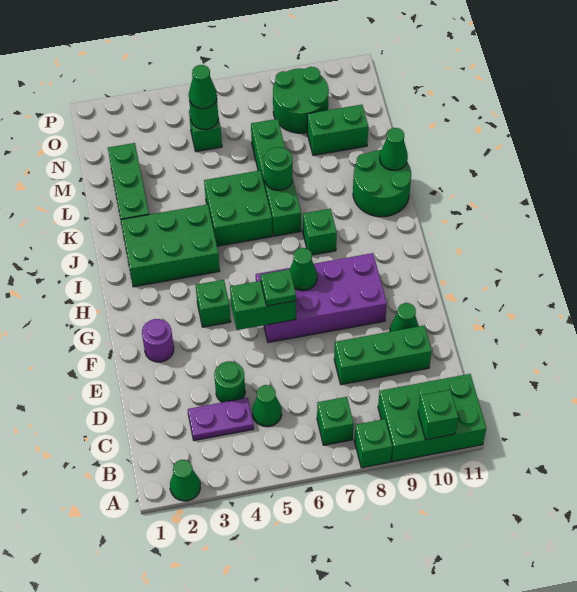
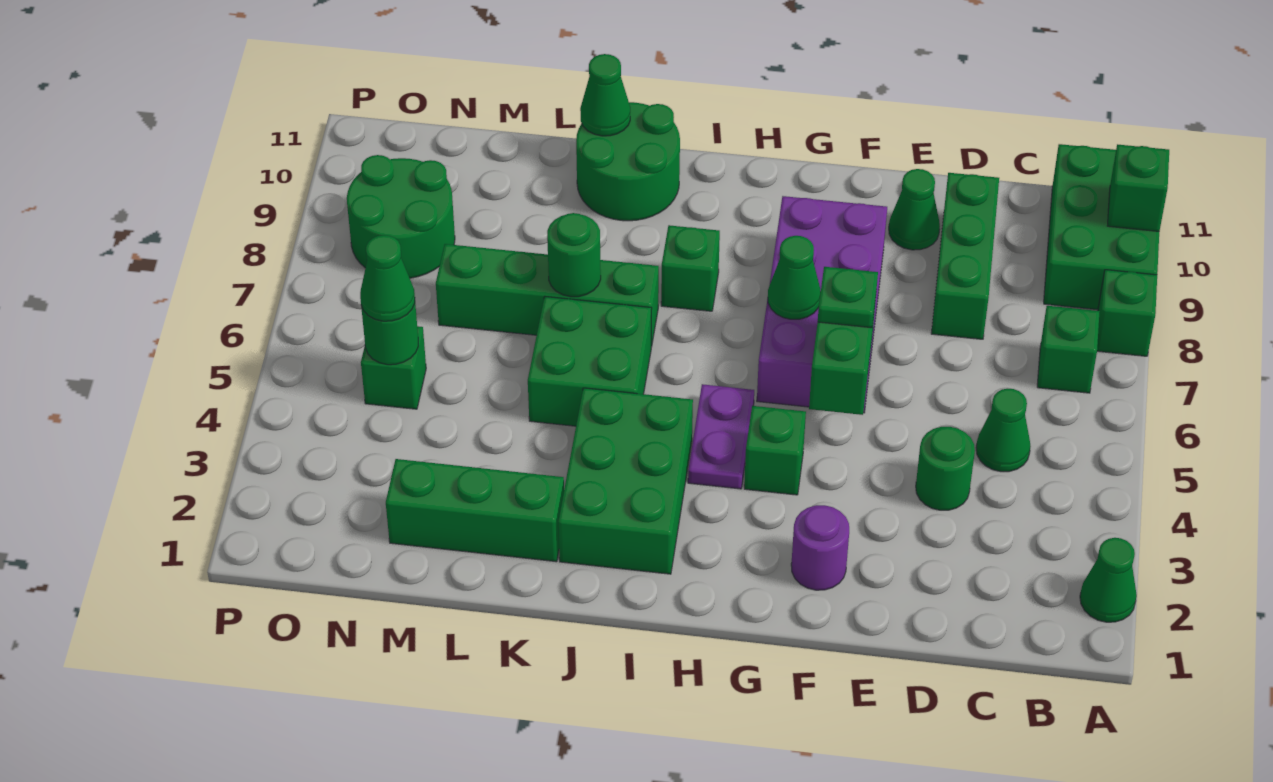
purple plate C3:C4 level 1 -> purple plate H4:H5 level 1
green brick M9:M10 level 1 -> none

